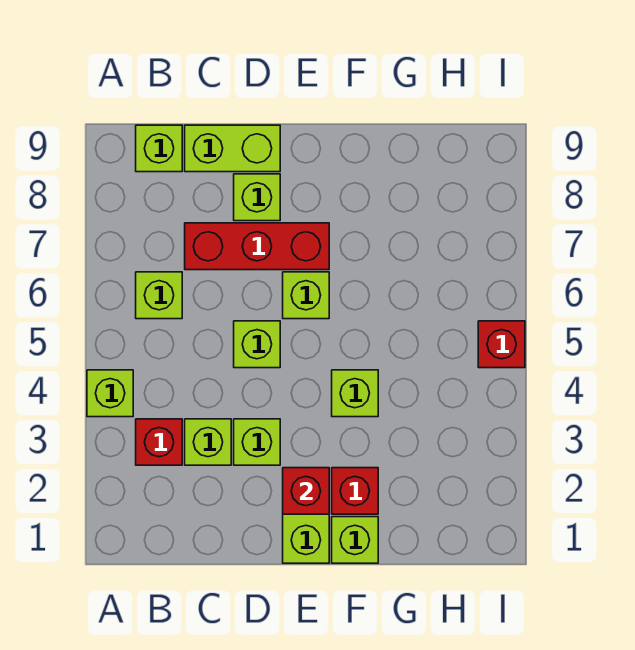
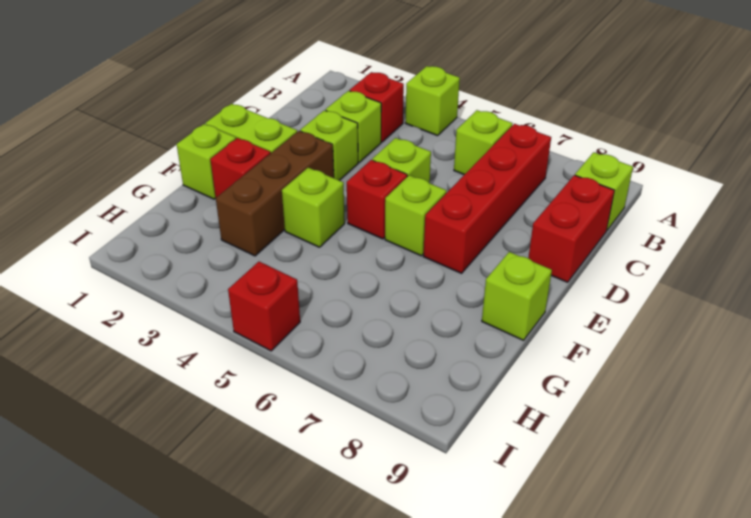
red brick C7:E7 level 1 -> red brick B7:E7 level 1
lime brick C9:D9 level 1 -> red brick C9:D9 level 1
lime brick D8 level 1 -> lime brick F9 level 1
red brick E2 level 2 -> red brick E5 level 1
none -> brown brick E3:G3 level 1

